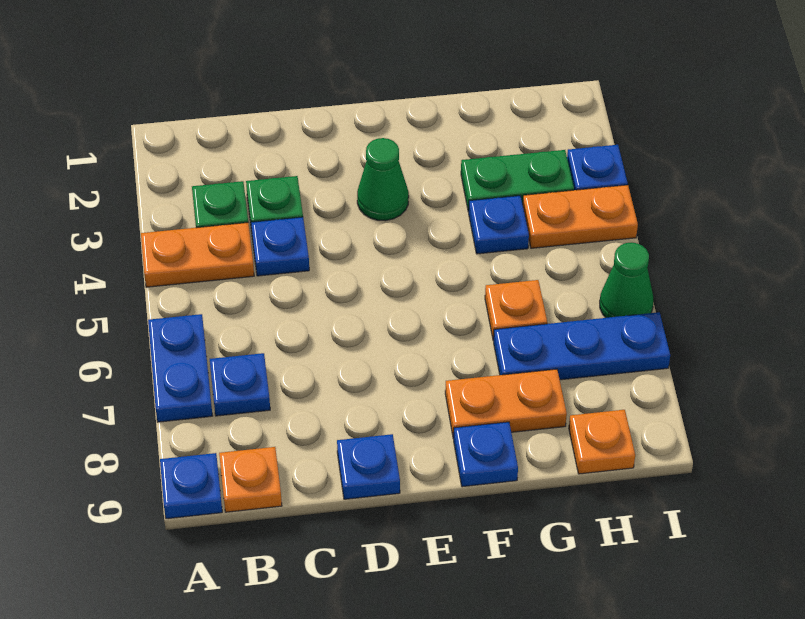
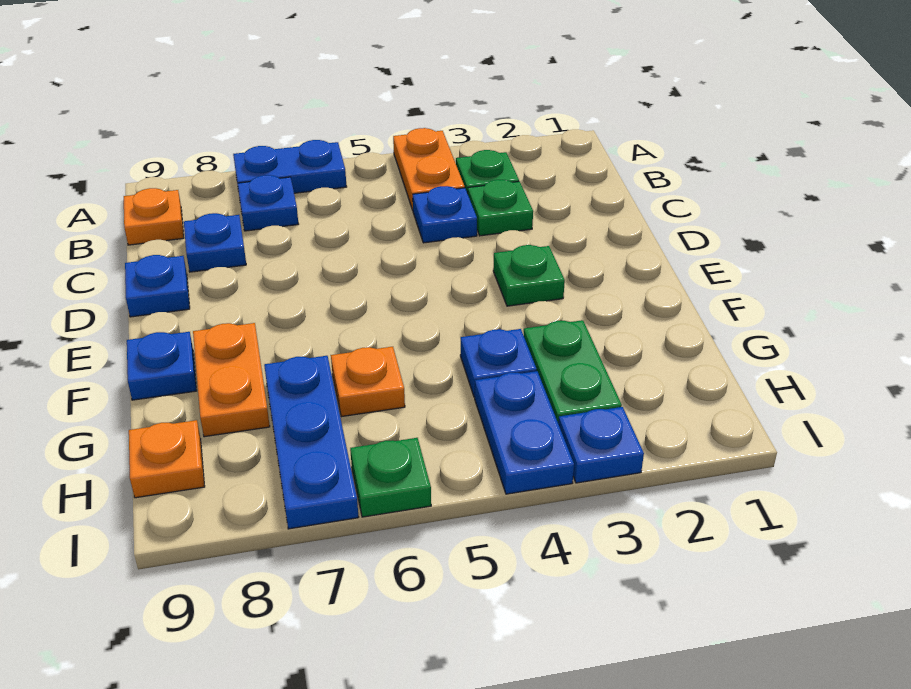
blue plate A9 level 1 -> blue plate C8 level 1
green cone E3 level 1 -> green plate E3 level 1
orange plate H4:I4 level 1 -> blue plate H4:I4 level 1
green cone I6 level 1 -> green plate I6 level 1

